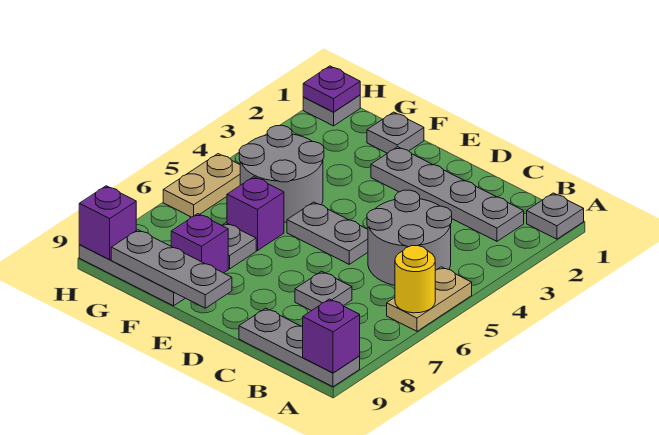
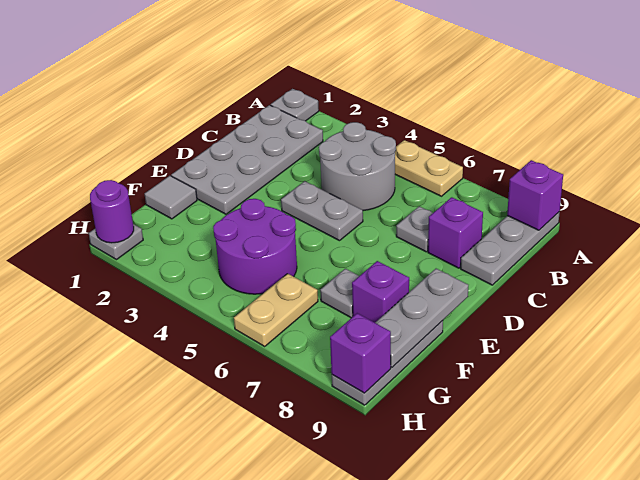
yellow round brick A6 level 2 -> none
grey plate B2:E2 level 1 -> grey plate B1:E2 level 1
grey plate D5:E5 level 1 -> grey plate D4:D5 level 1
grey plate F1 level 1 -> grey tile F1 level 1
grey round brick F4:G5 level 1 -> purple round brick F4:G5 level 1
purple brick F6 level 1 -> purple brick C8 level 1
purple plate H1 level 2 -> purple round brick H1 level 2
tan plate H5:H6 level 1 -> tan plate G6:H6 level 1

